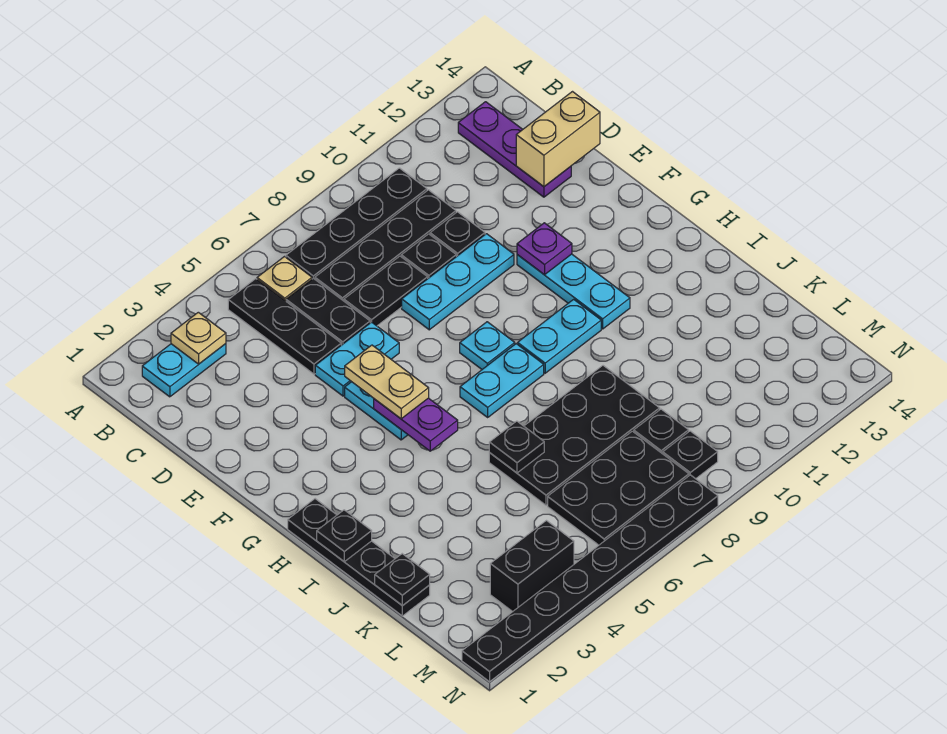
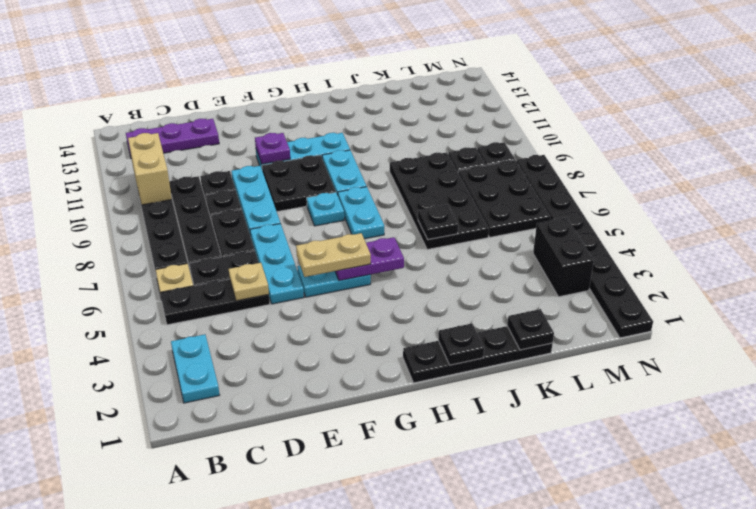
tan plate B3 level 2 -> tan plate D5 level 2
tan brick D13:D14 level 2 -> tan brick B10:B11 level 2
cyan plate E5:E6 level 1 -> cyan plate E5:E7 level 1
none -> black plate F9:G10 level 1

